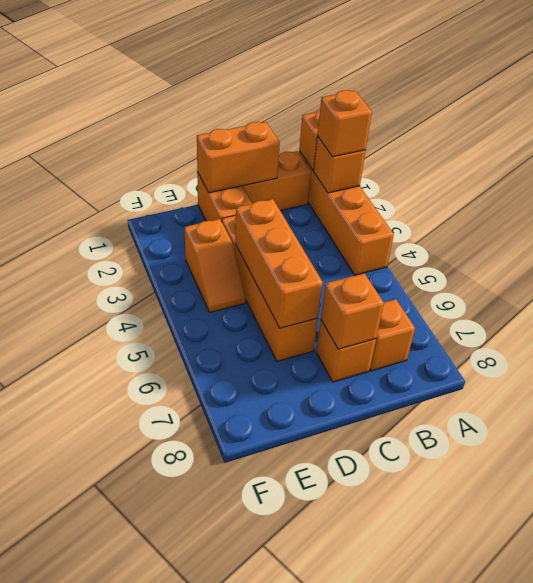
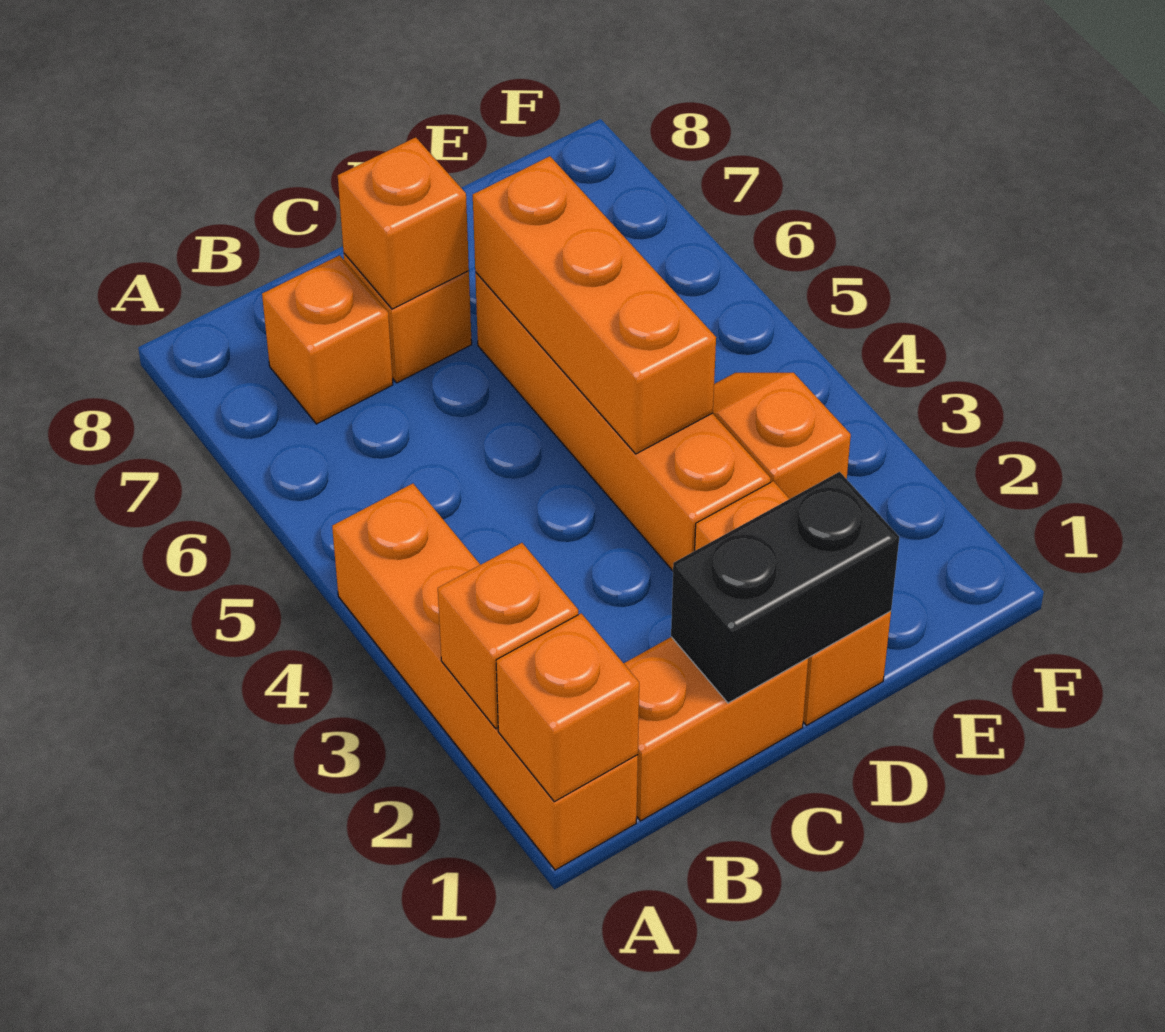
orange brick A2 level 3 -> none
orange brick C1:D1 level 2 -> black brick C1:D1 level 2

